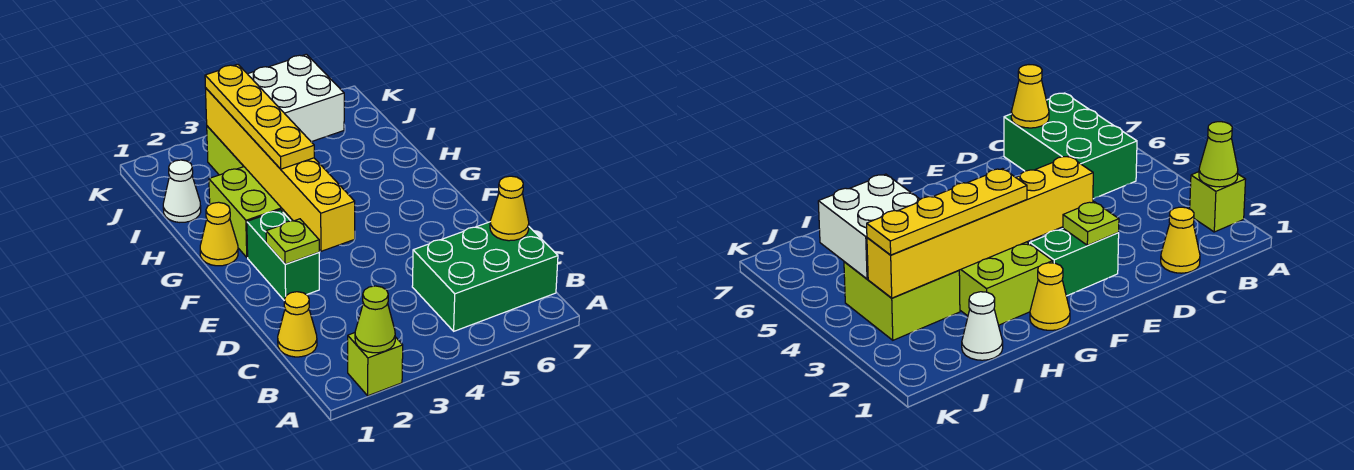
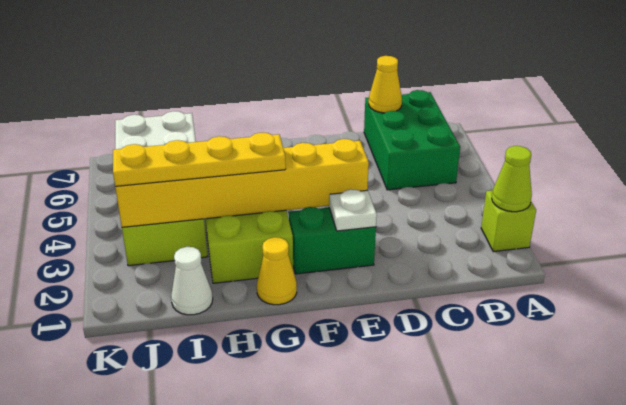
yellow cone C1 level 1 -> none
lime plate E2 level 2 -> white plate E2 level 2

